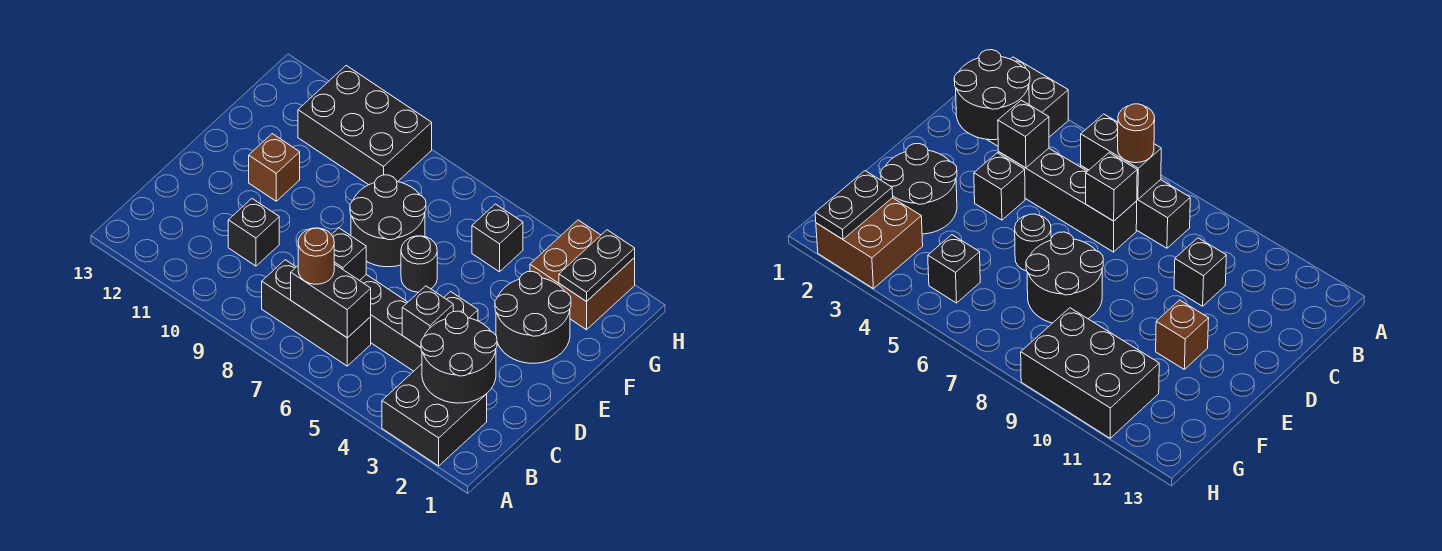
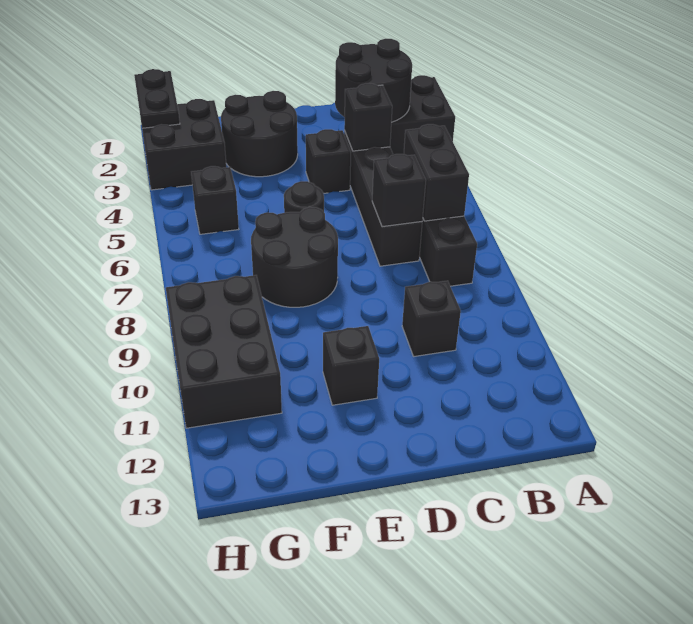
brown round brick B7 level 3 -> none
brown brick E11 level 1 -> black brick E11 level 1
brown brick G2:H3 level 1 -> black brick G2:H3 level 1
black plate G2:H2 level 2 -> black plate H1:H2 level 2

